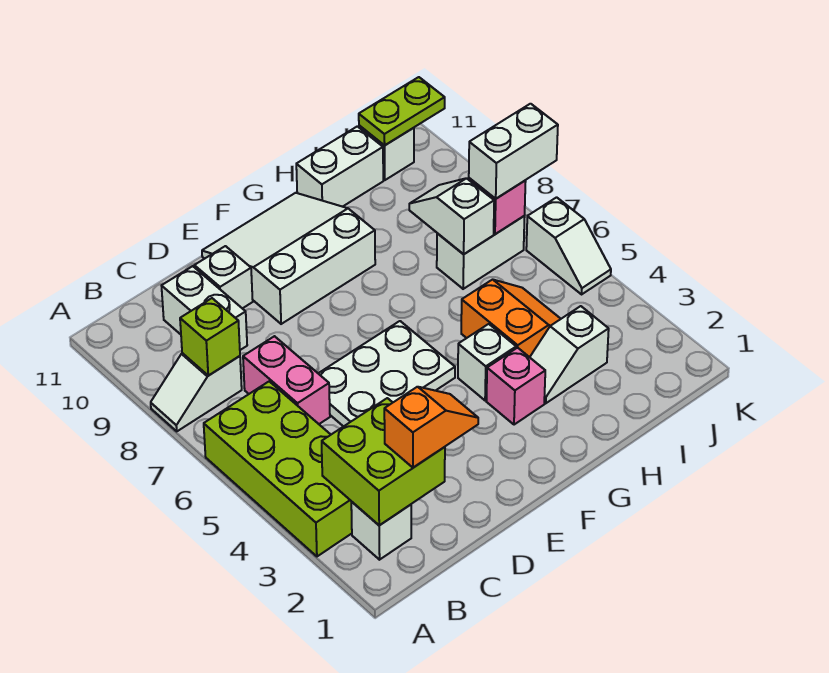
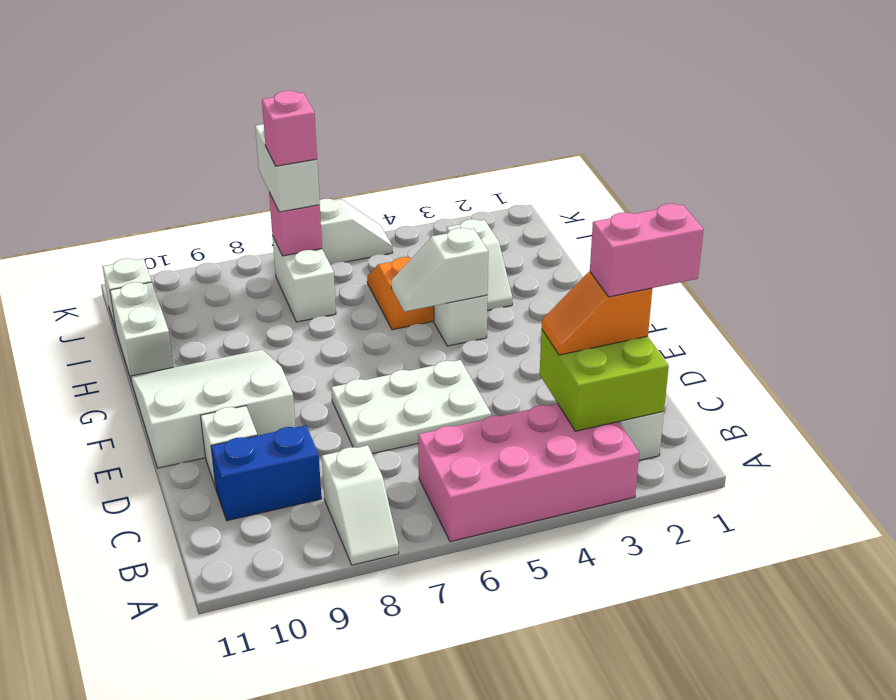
lime brick A3:B6 level 1 -> pink brick A3:B6 level 1
lime brick B8 level 2 -> none
orange slope C2:D2 level 3 top C -> orange slope C2:C3 level 3 top 2
pink brick C6:C7 level 1 -> pink brick C1:C2 level 4
white brick C9:C10 level 1 -> blue brick C9:C10 level 1
white plate D5:F6 level 1 -> white plate D5:E7 level 1
white slope E9:G11 level 1 top 9 -> white slope E9:G11 level 1 top E
pink brick G3 level 1 -> pink brick J7 level 4
white slope I7:I8 level 2 top 7 -> white slope G4:G5 level 2 top 4
lime plate J11:K11 level 2 -> none

